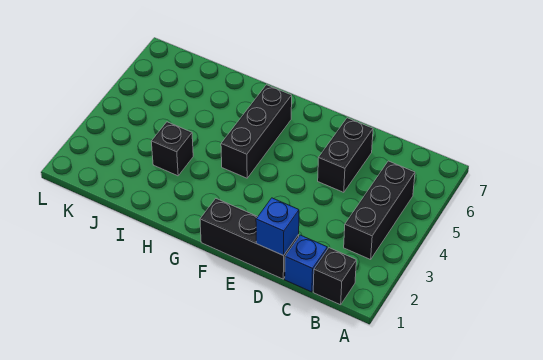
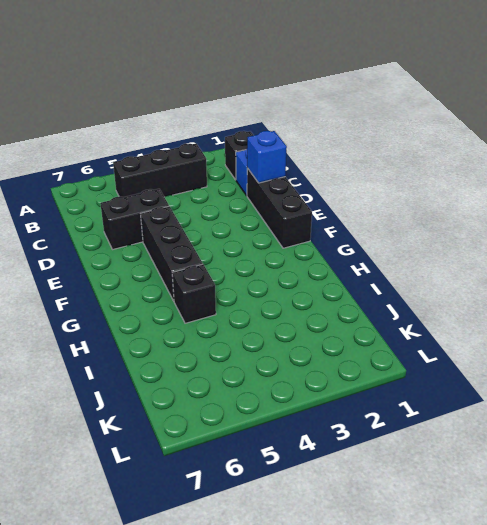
black brick G4:G6 level 1 -> black brick E5:G5 level 1
black brick I3 level 1 -> black brick H5 level 1

